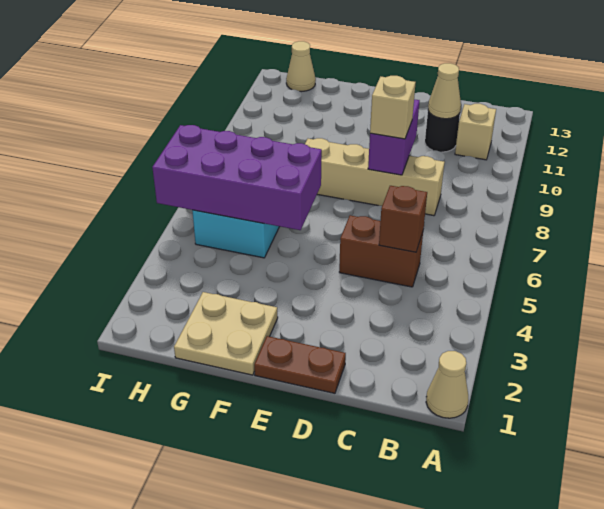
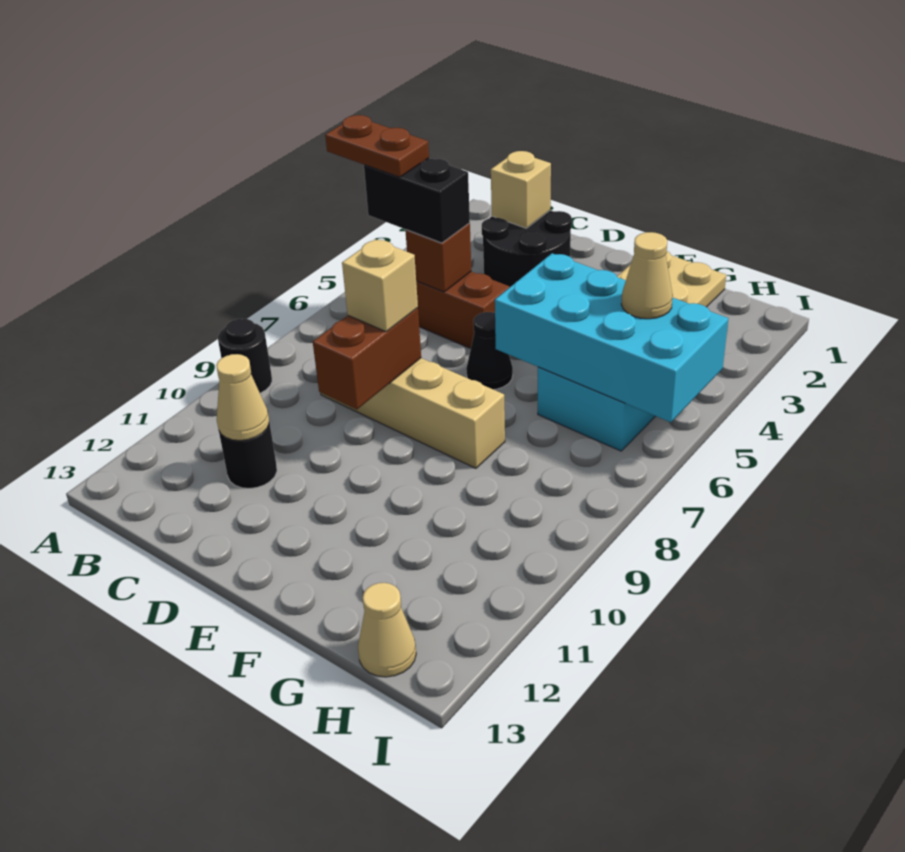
tan cone A1 level 1 -> tan cone H5 level 3
none -> black round brick A9 level 1
none -> black brick B5:C5 level 3
tan brick B11 level 1 -> tan brick C2 level 2
none -> black round brick C2:D3 level 1
brown plate D1:E1 level 1 -> brown plate A5:B5 level 4
purple brick D8:D9 level 2 -> brown brick D8:D9 level 2
none -> black cone E6 level 1
purple brick F5:I6 level 2 -> cyan brick F5:I6 level 2

